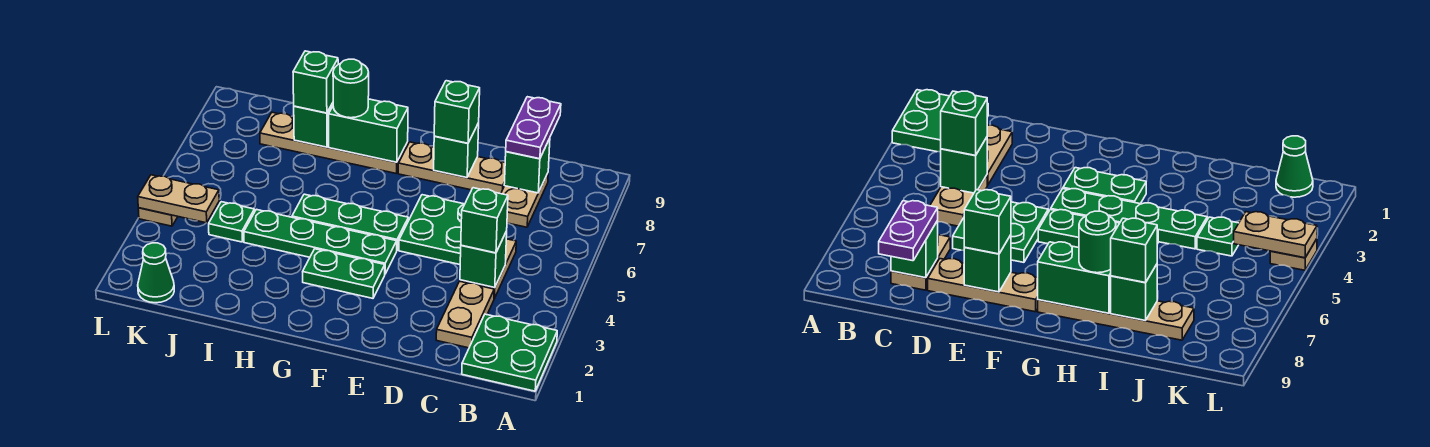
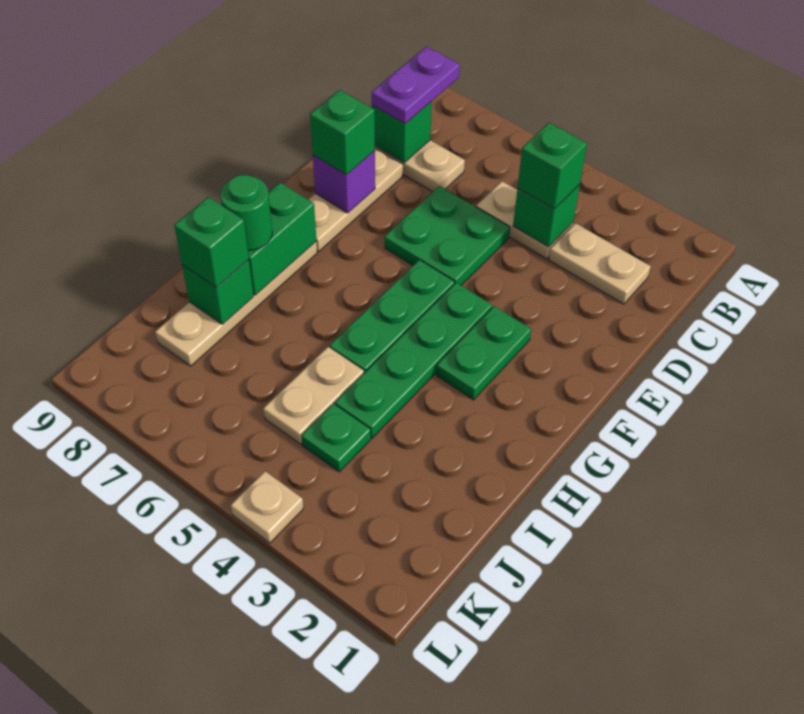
green plate A1:B2 level 1 -> none
purple plate C8:C9 level 3 -> purple plate B8:C8 level 3
green brick E8 level 2 -> purple brick E8 level 2
green cone K1 level 1 -> none
tan plate K4:L4 level 2 -> tan plate I5:J5 level 1

